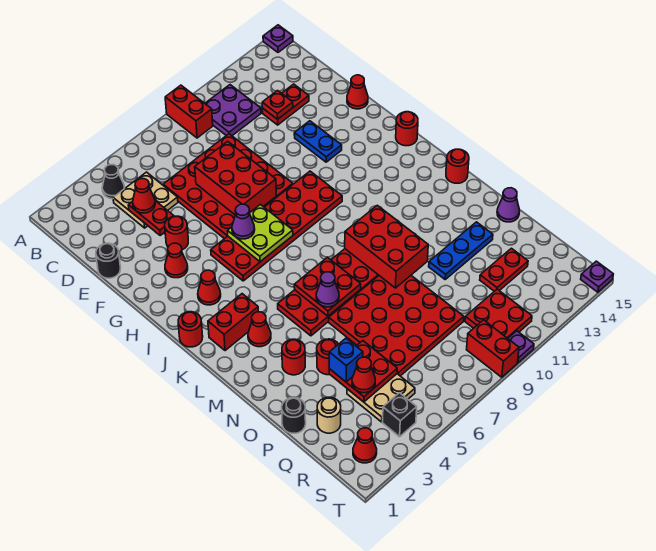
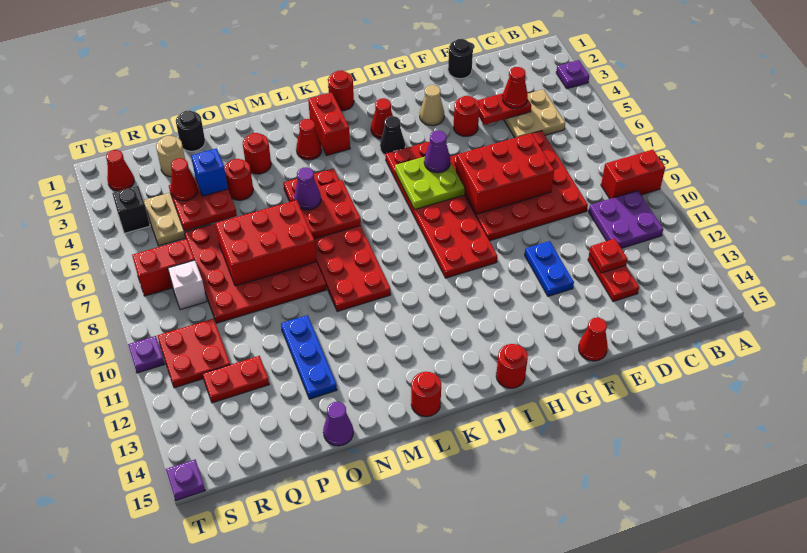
purple plate A15 level 1 -> purple plate A3 level 1
black cone B4 level 1 -> black cone I4 level 1
blue plate F12:G12 level 1 -> blue plate F11:F12 level 1
red cone G3 level 1 -> tan cone G3 level 1
red brick L9:N10 level 2 -> red brick N7:P8 level 2
red plate Q12:Q13 level 1 -> red plate Q12:R12 level 1
none -> white brick R8 level 1
red brick S9:T9 level 1 -> red brick R7:S7 level 1

